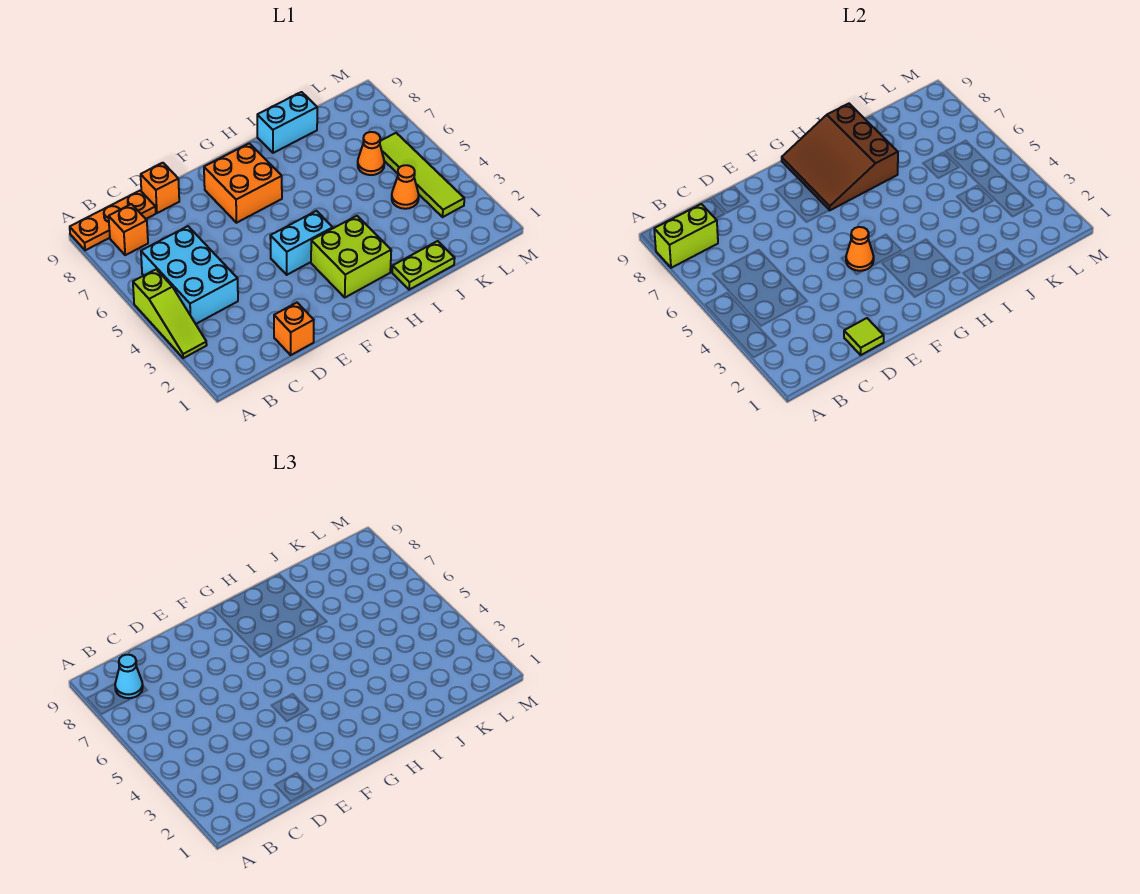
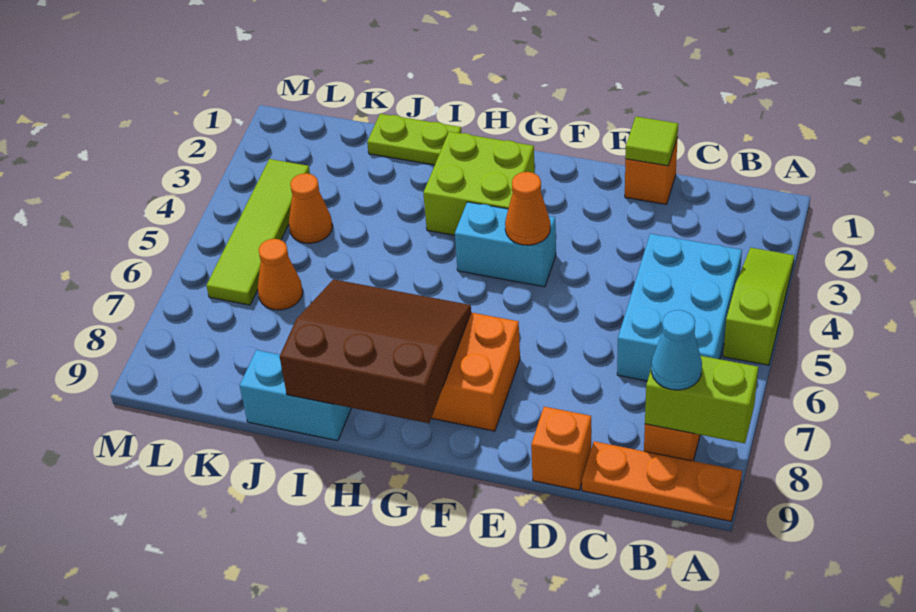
brown slope G7:I9 level 2 top I -> brown slope G7:I9 level 2 top 9

